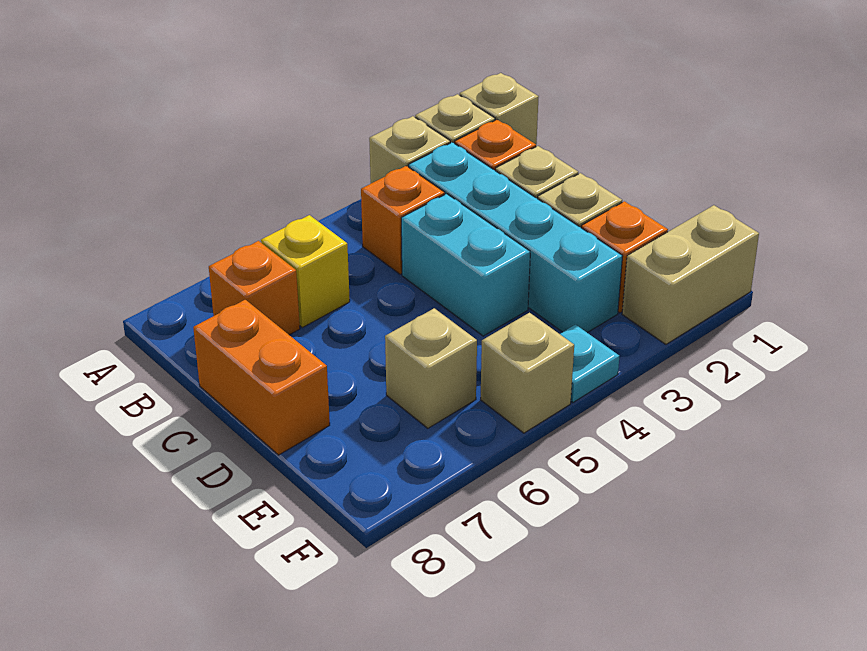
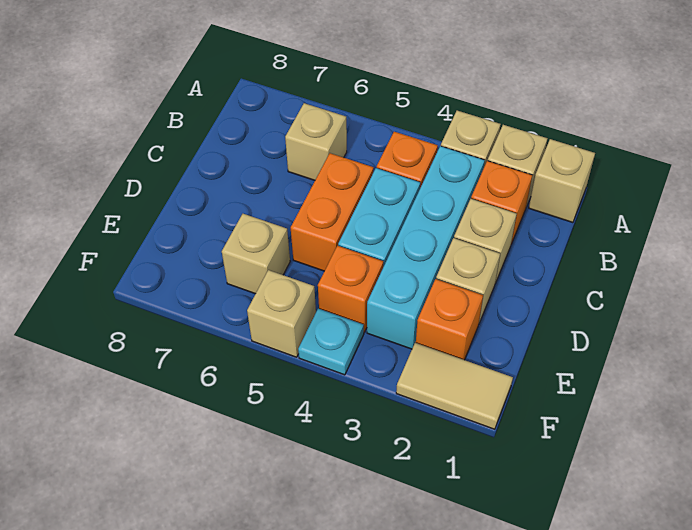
yellow brick B6 level 1 -> tan brick B6 level 1
orange brick B7 level 1 -> orange brick E4 level 1
orange brick C8:D8 level 1 -> orange brick C5:D5 level 1
tan brick F1:F2 level 1 -> tan tile F1:F2 level 1

